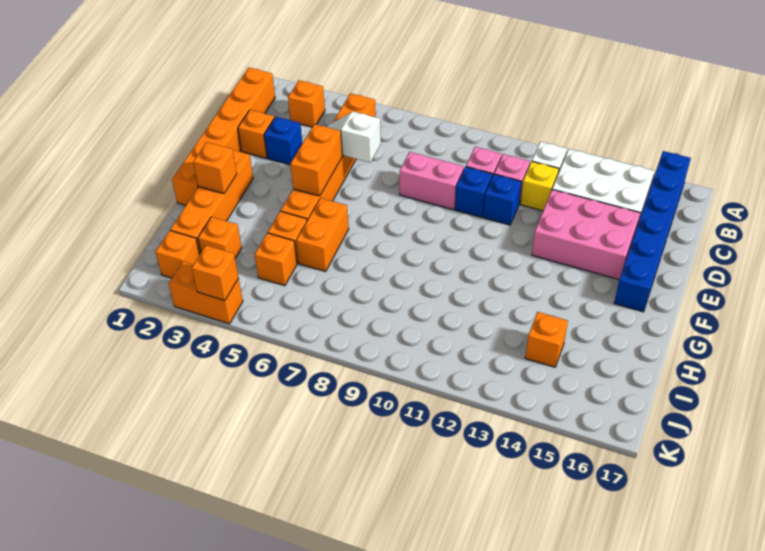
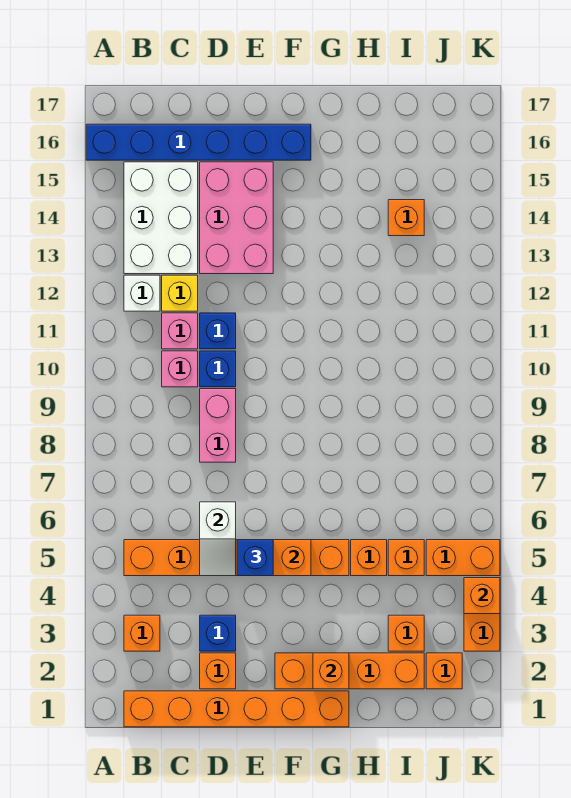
none -> blue brick E5 level 3
orange brick G6:H6 level 1 -> orange brick J5:K5 level 1

